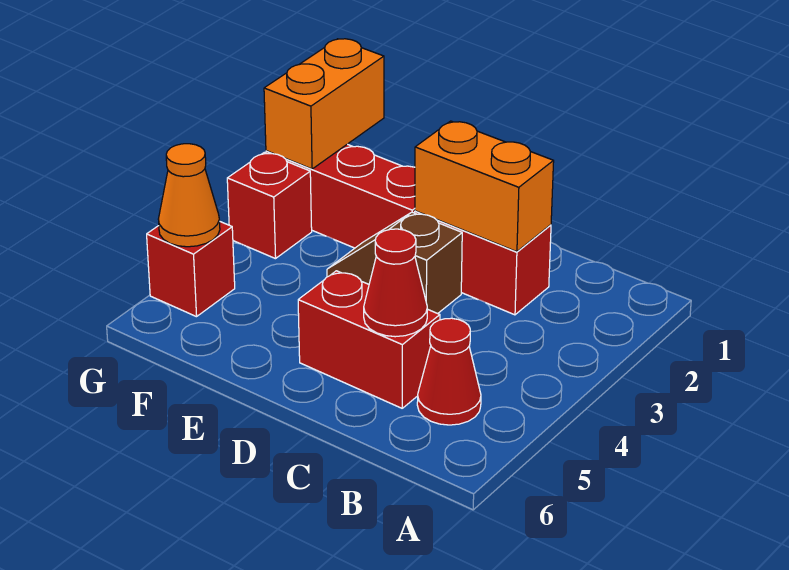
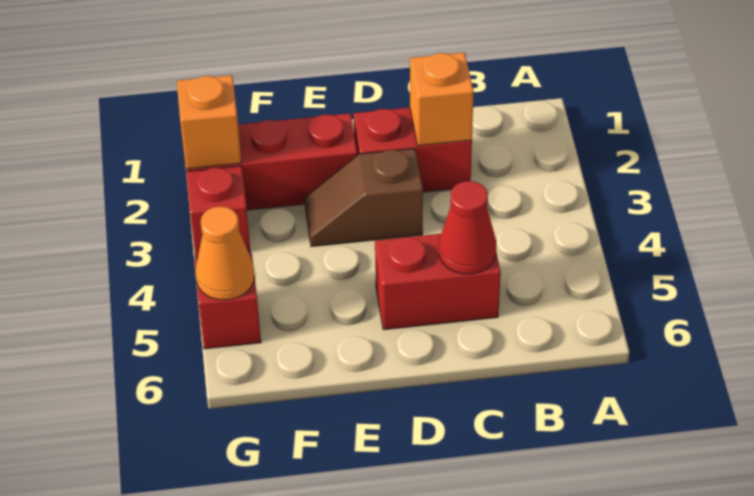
red cone B5 level 1 -> none
orange brick C2:D2 level 2 -> orange brick C2 level 2
orange brick G1:G2 level 2 -> orange brick G2 level 2

